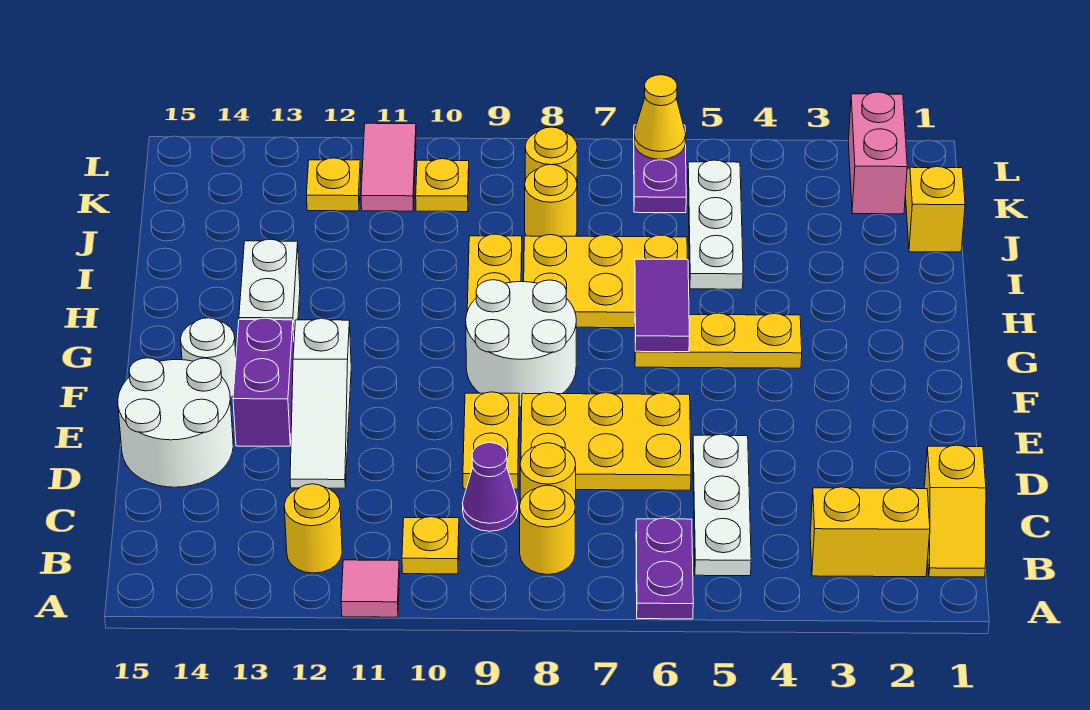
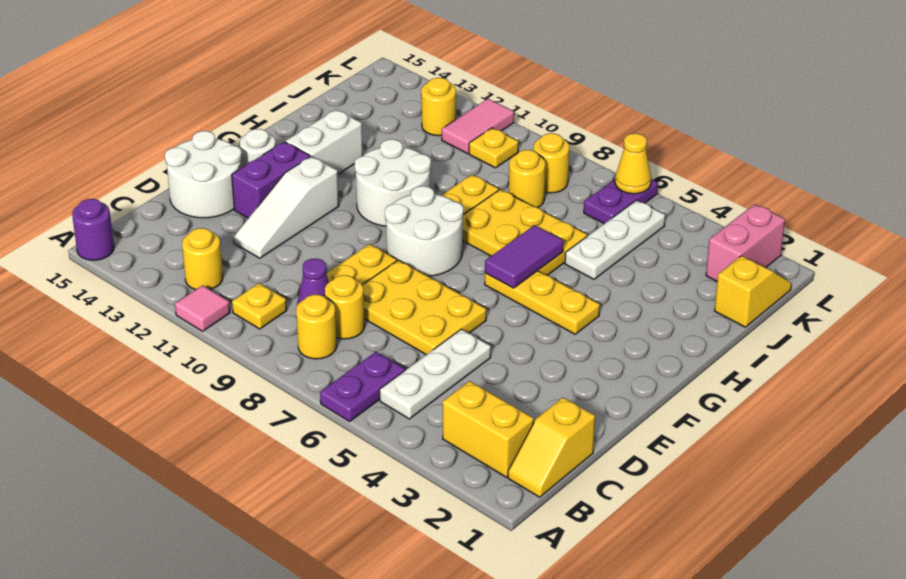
none -> purple round brick A15 level 1
none -> white round brick G10:H11 level 1
yellow plate K12 level 1 -> yellow round brick K12 level 1

